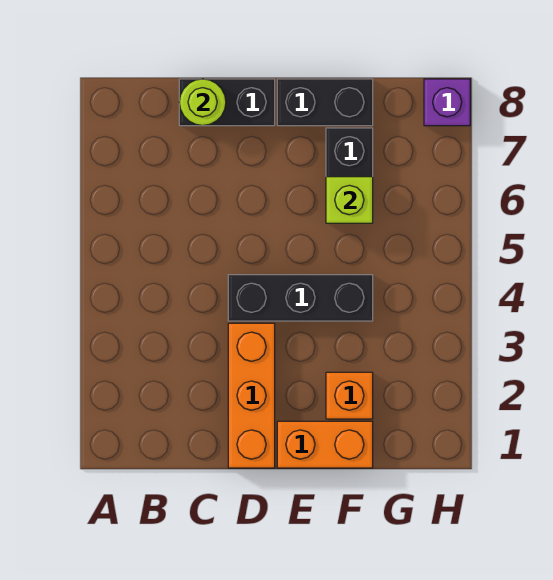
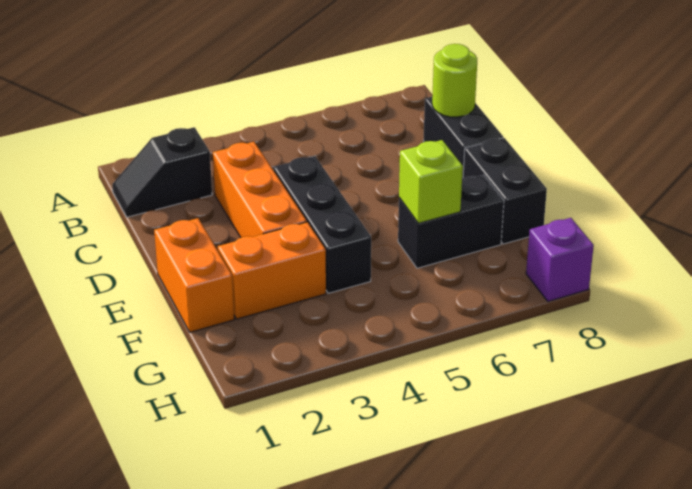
none -> black slope B1:B2 level 1 top 2
orange brick D1:D3 level 1 -> orange brick C3:E3 level 1
orange brick F2 level 1 -> orange brick F2:F3 level 1

